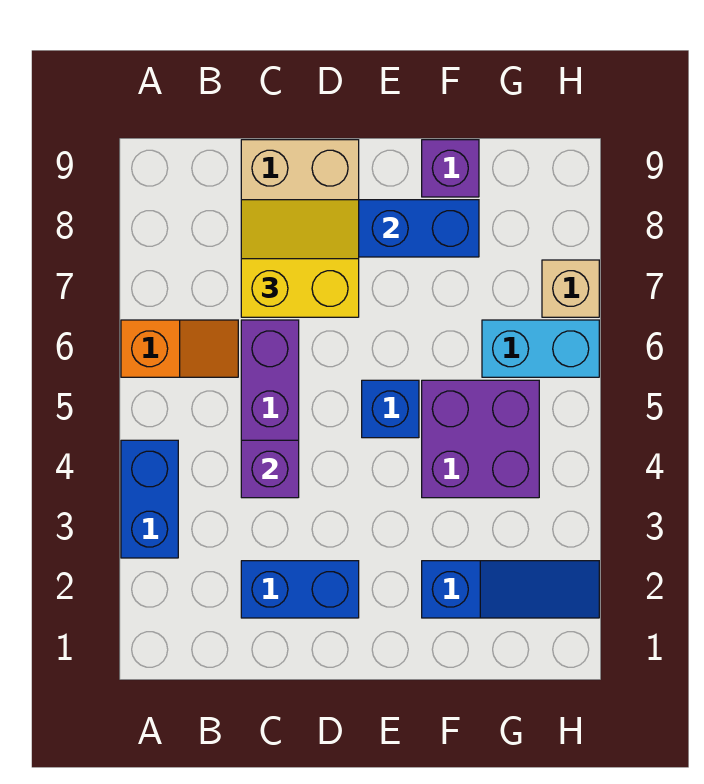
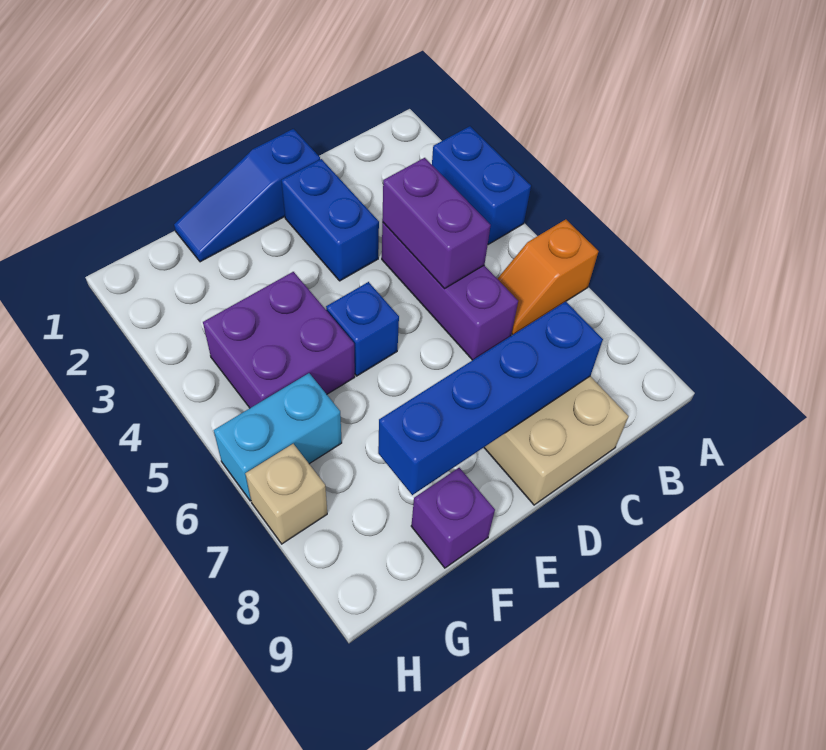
blue brick C2:D2 level 1 -> blue brick D2:D3 level 1
purple brick C4 level 2 -> purple brick C4:C5 level 2
yellow slope C7:D8 level 3 top 7 -> none
blue slope F2:H2 level 1 top F -> blue slope D1:F1 level 1 top D

